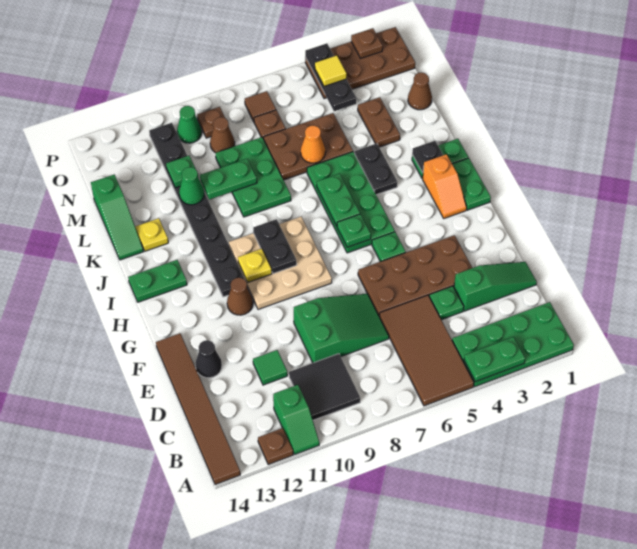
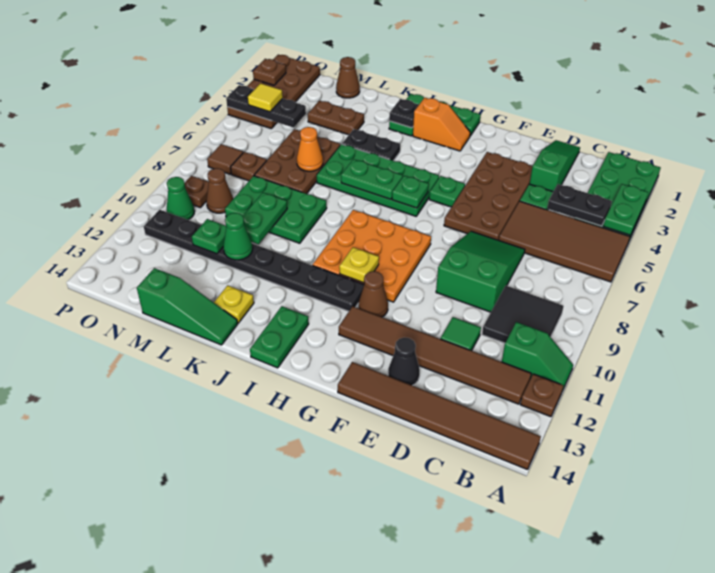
none -> brown tile B12:G12 level 1
tan plate G8:I10 level 1 -> orange plate G8:I10 level 1
black plate H9:I9 level 2 -> black plate B4:C4 level 2

